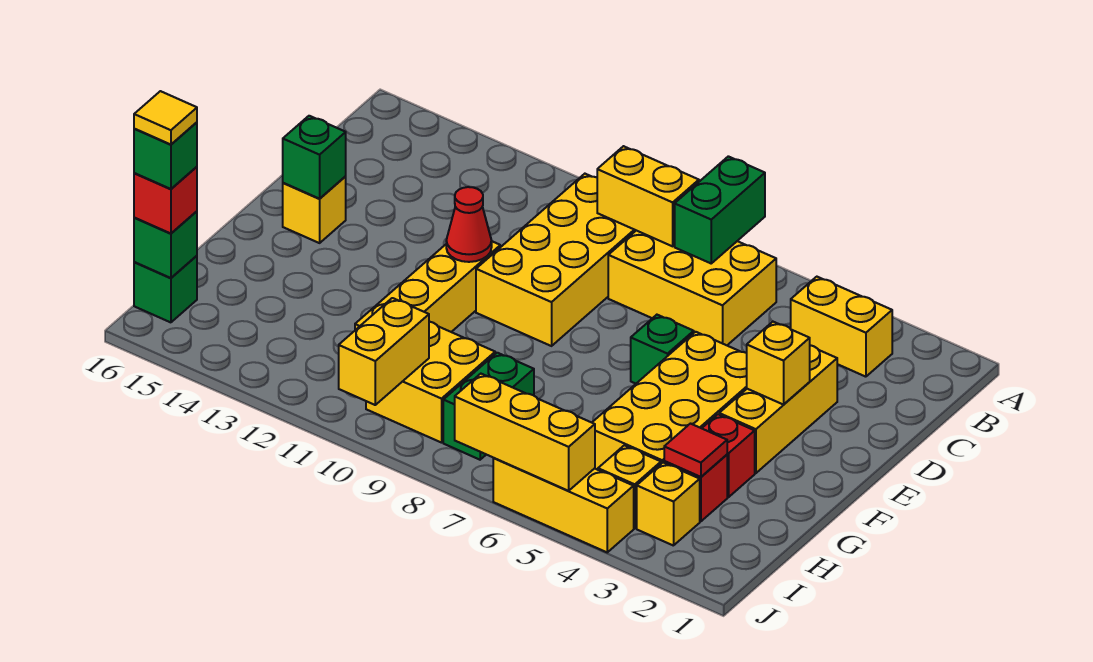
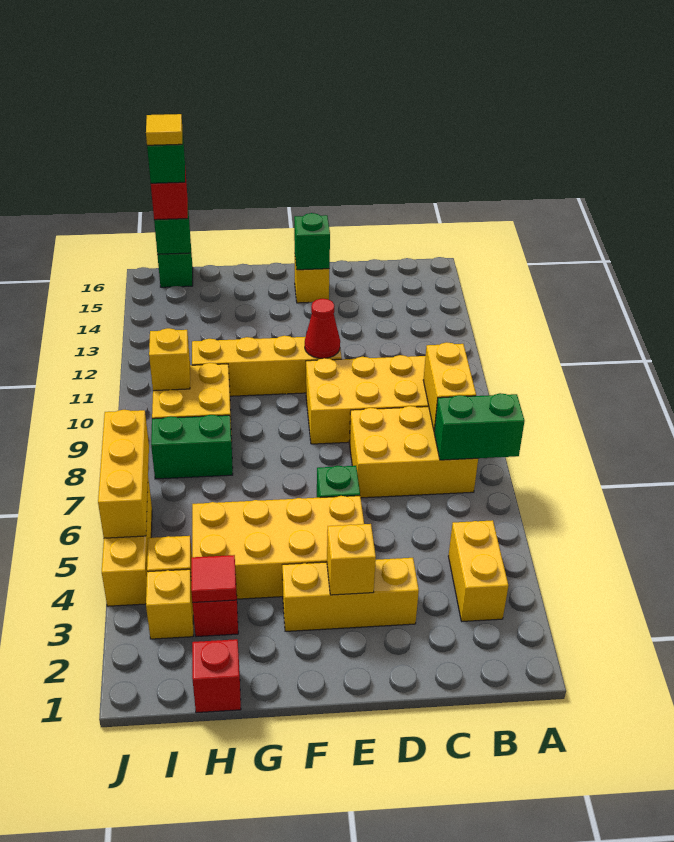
yellow brick B6:C8 level 1 -> yellow brick B7:D8 level 1
red brick G3 level 1 -> red brick H1 level 1
yellow brick I10:J10 level 2 -> yellow brick I10 level 2

